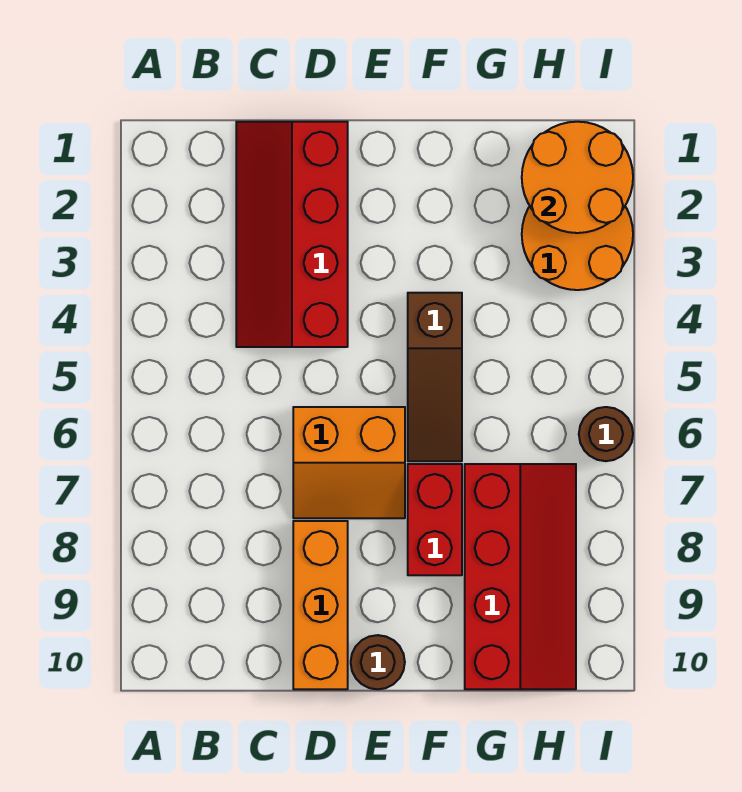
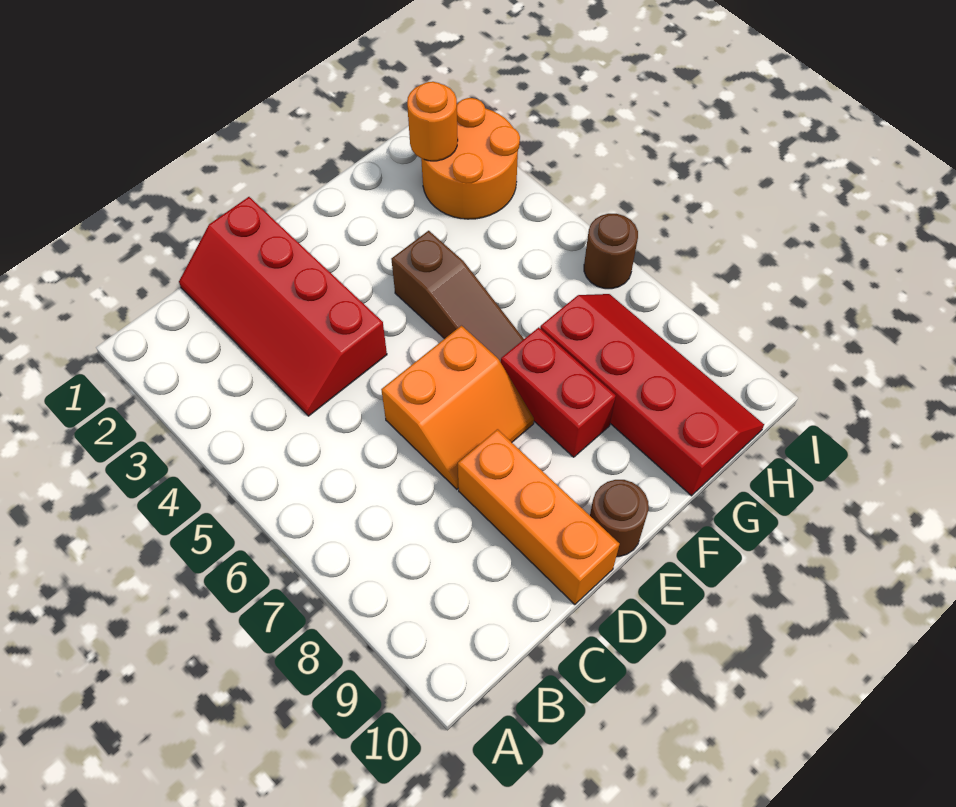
orange round brick H1:I2 level 2 -> orange round brick H2 level 2

